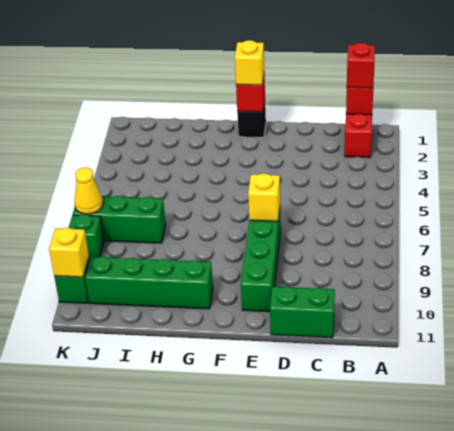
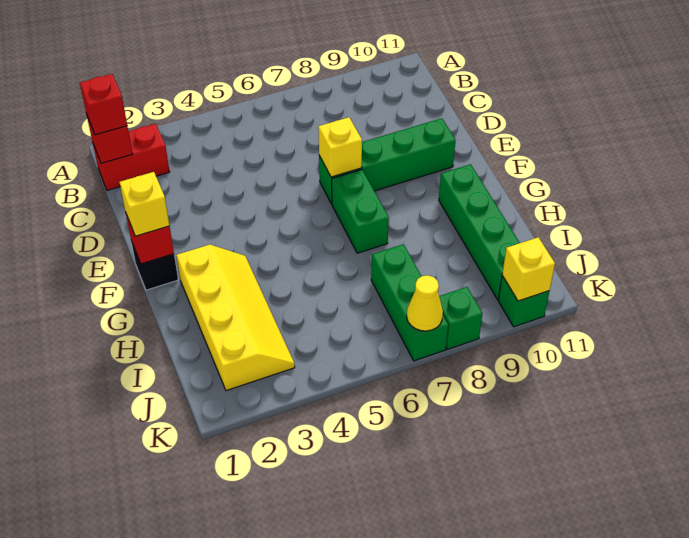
green brick C11:D11 level 1 -> green brick F7:G7 level 1
none -> yellow slope G2:J3 level 1 top 2

